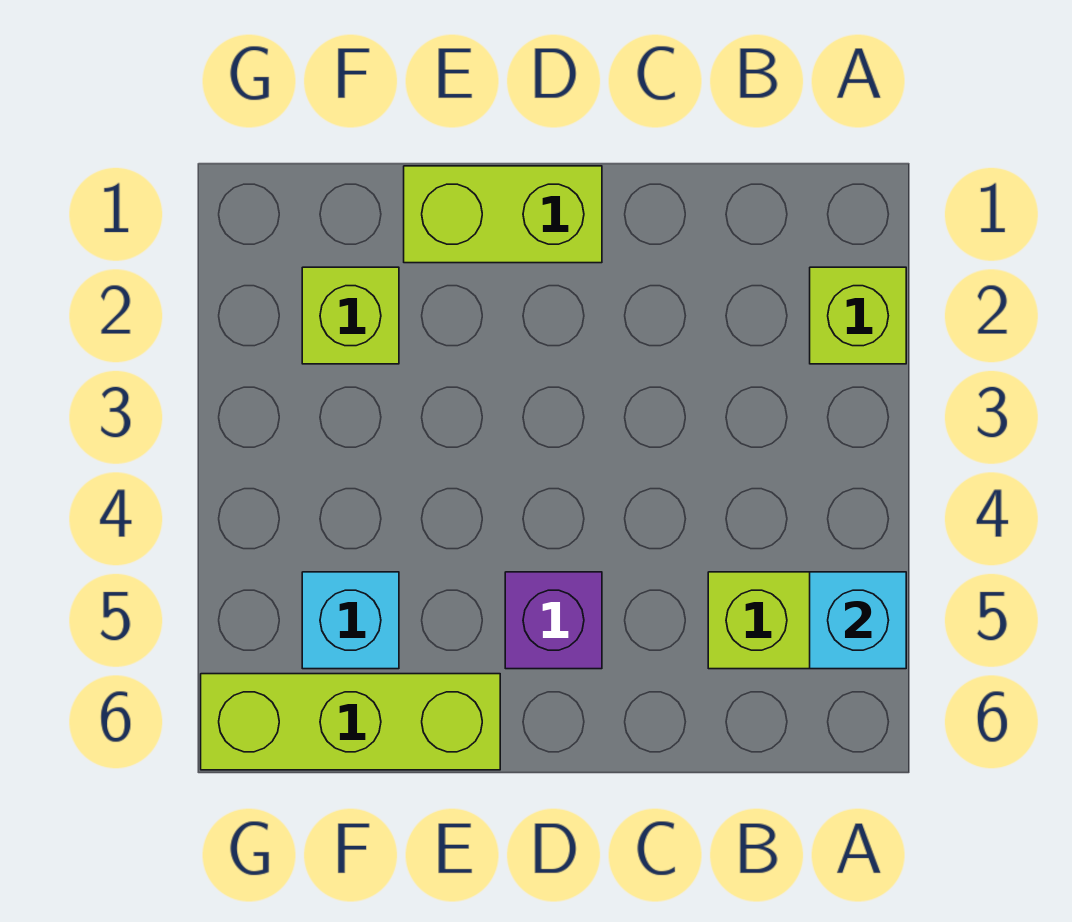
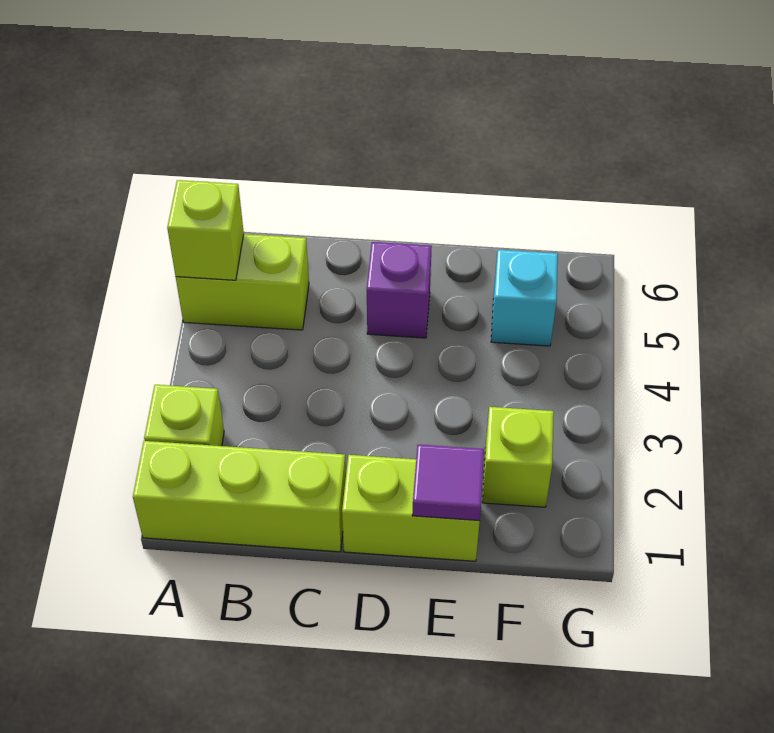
cyan brick A5 level 2 -> lime brick A5 level 2
none -> purple tile E1 level 2
lime brick E6:G6 level 1 -> lime brick A1:C1 level 1

